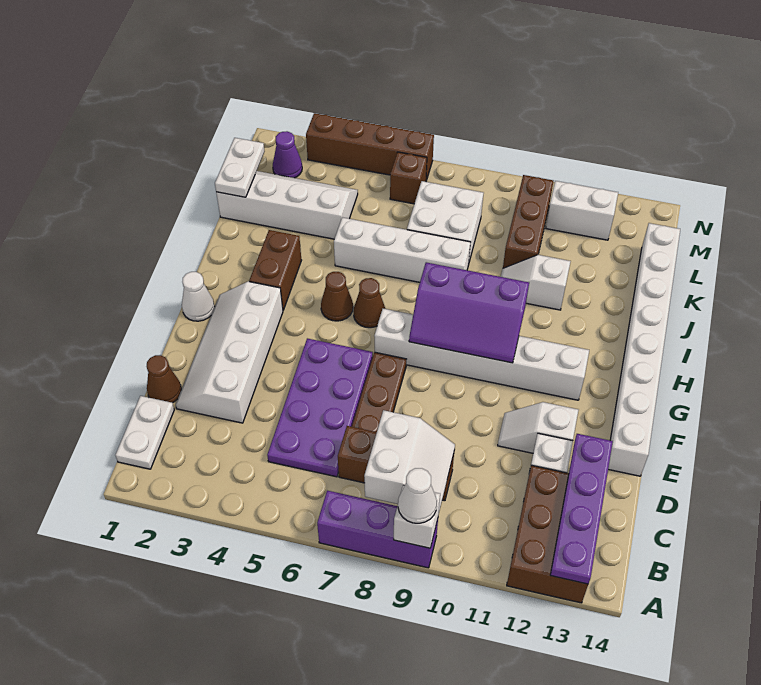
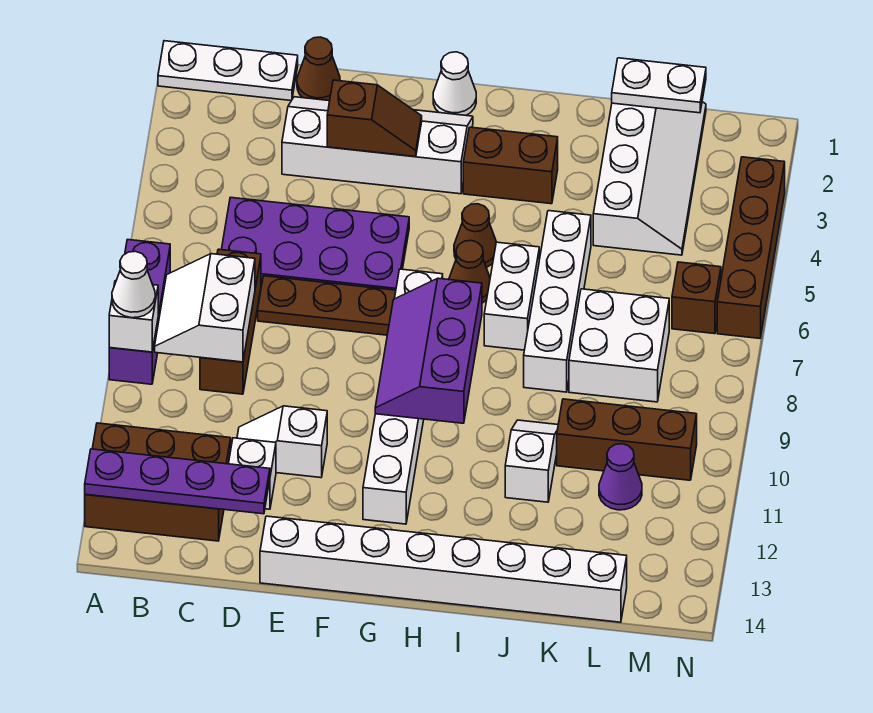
white plate B1:C1 level 1 -> white plate A1:C1 level 1
white slope B8:C9 level 2 top 8 -> white slope B8:C9 level 2 top C
none -> brown slope E3:F3 level 2 top E
white slope E11:E12 level 1 top 12 -> white slope D11:E11 level 1 top E
purple cone M2 level 1 -> purple cone L11 level 1
white brick M11:M12 level 1 -> white brick I6:I7 level 1

